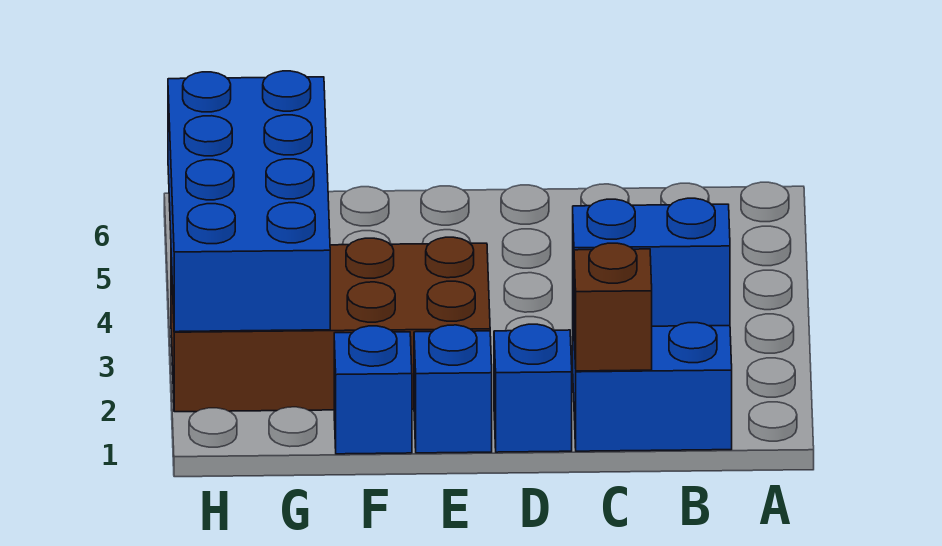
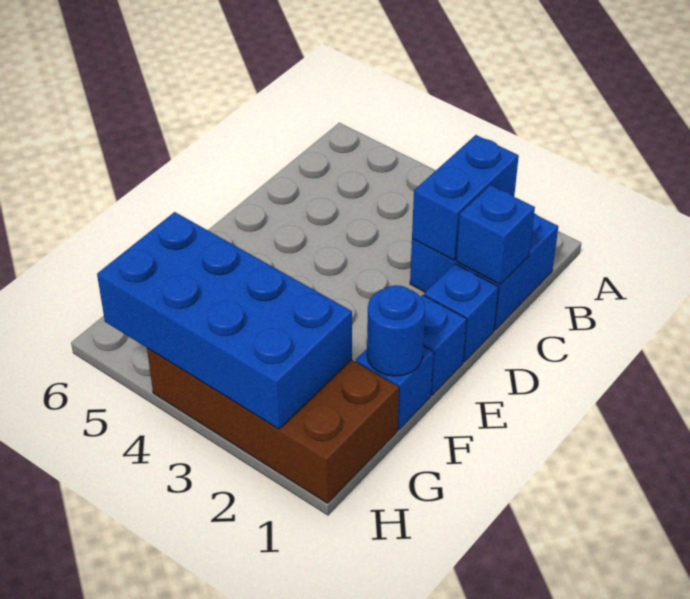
brown brick C1 level 2 -> blue brick C1 level 2
brown brick E2:H3 level 1 -> brown brick G1:H4 level 1
none -> blue round brick F1 level 2

